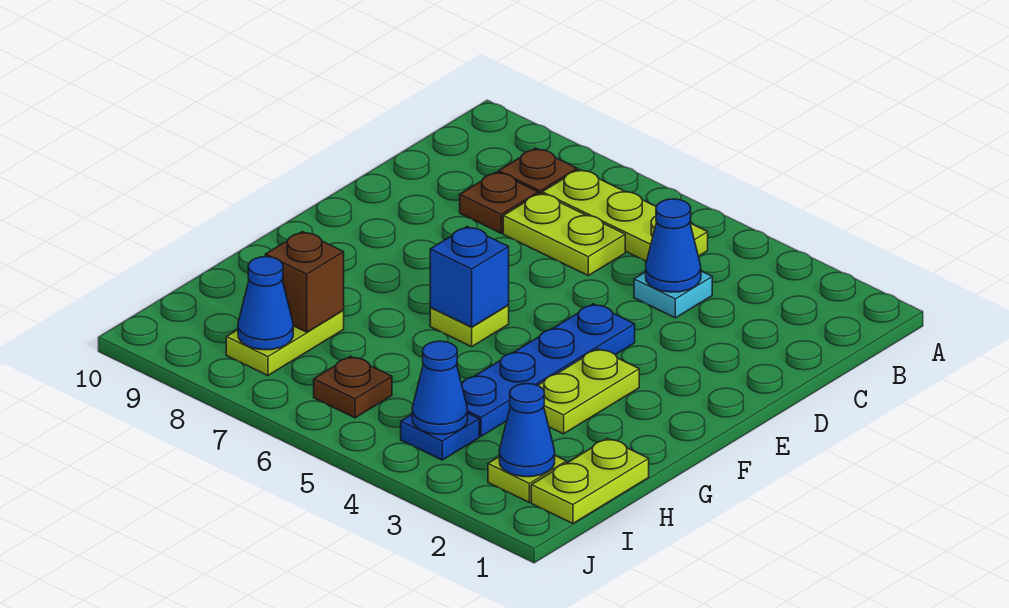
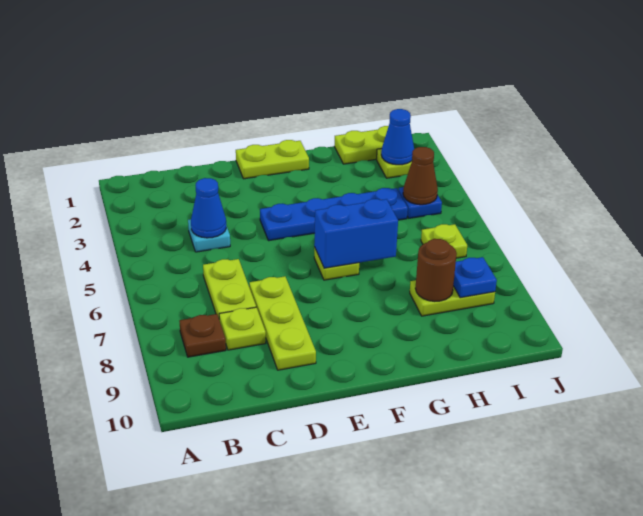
lime plate B5:B7 level 1 -> lime plate D7:D9 level 1
brown plate C8 level 1 -> lime plate C8 level 1
lime plate F3:G3 level 1 -> lime plate E1:F1 level 1
blue brick F6 level 2 -> blue brick F6:G6 level 2
brown brick H8 level 2 -> brown round brick H8 level 2
blue cone I4 level 2 -> brown cone I4 level 2
brown plate I6 level 1 -> lime plate I6 level 1
blue cone I8 level 2 -> blue plate I8 level 2

